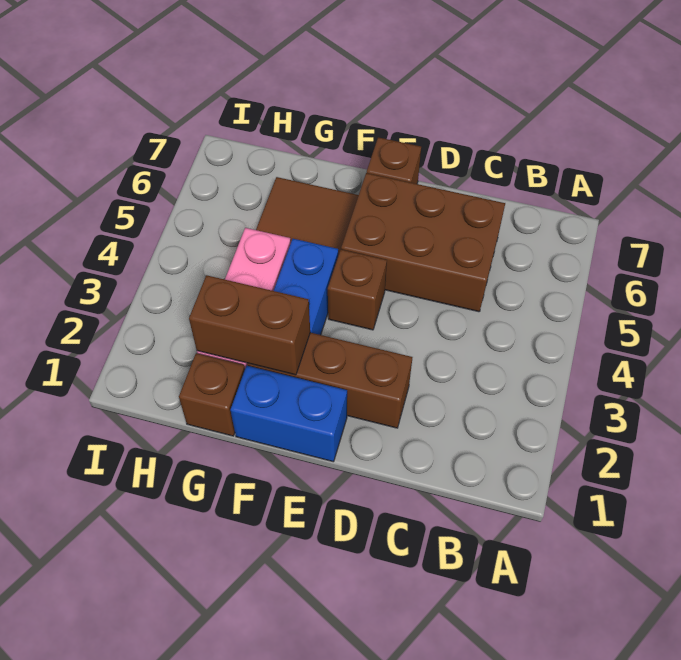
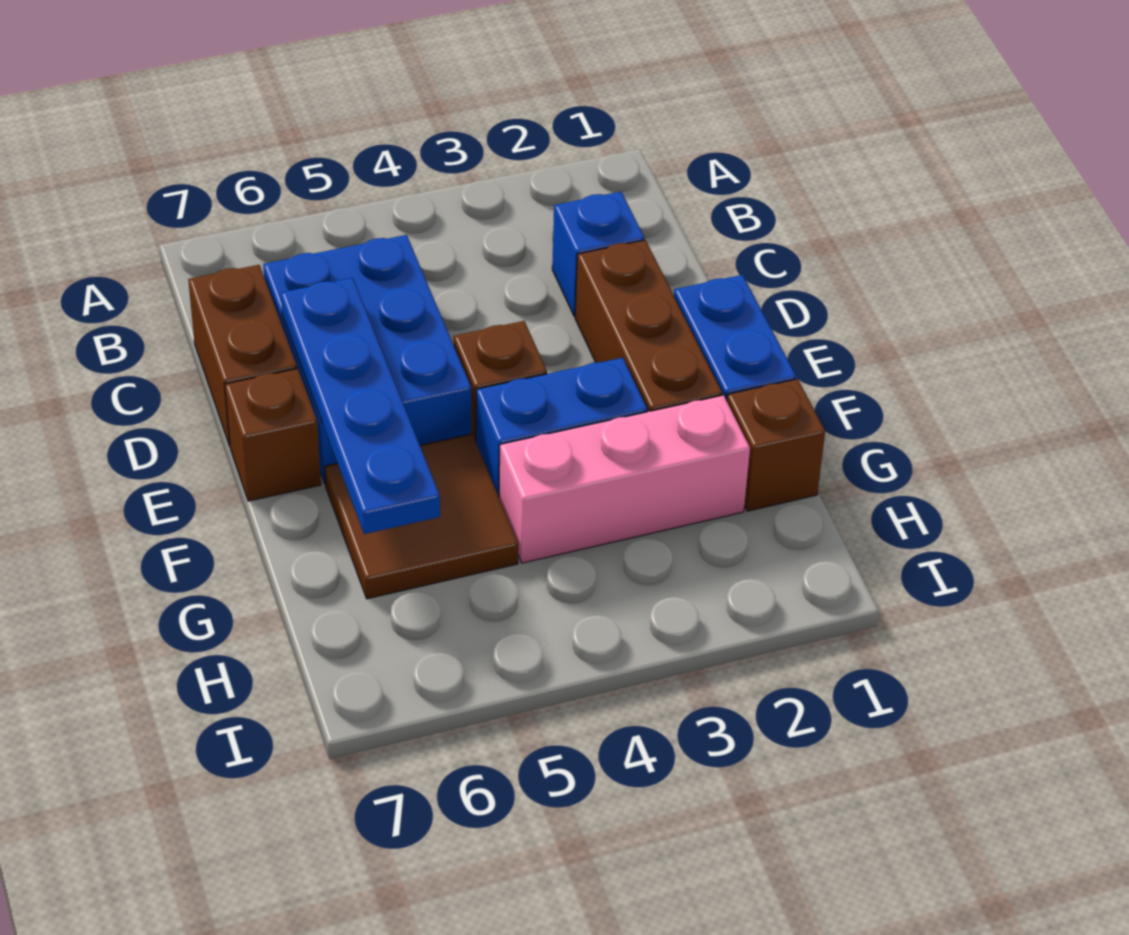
none -> blue brick C2 level 1
brown brick C5:E6 level 1 -> blue brick C5:E6 level 1
none -> blue plate D6:G6 level 2
brown brick F2:G2 level 2 -> brown brick C7:D7 level 1

